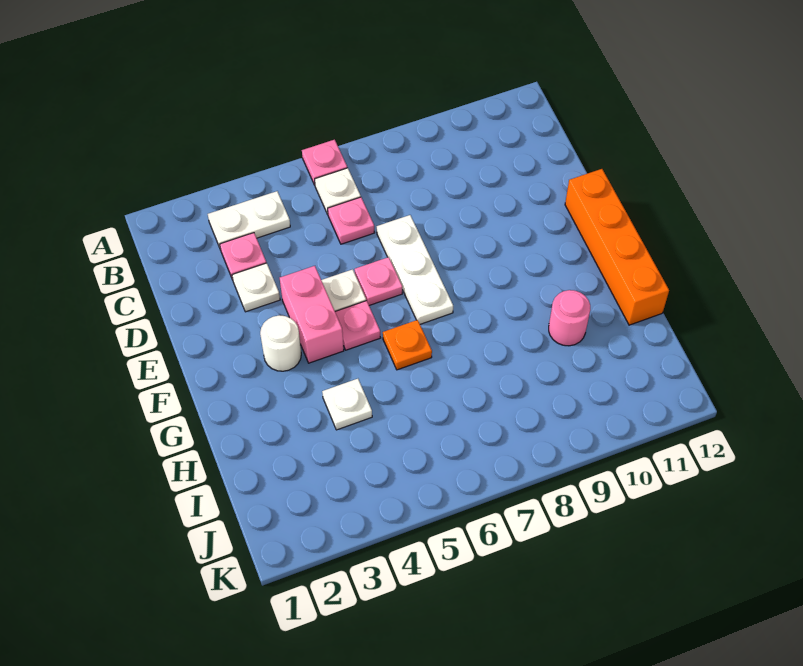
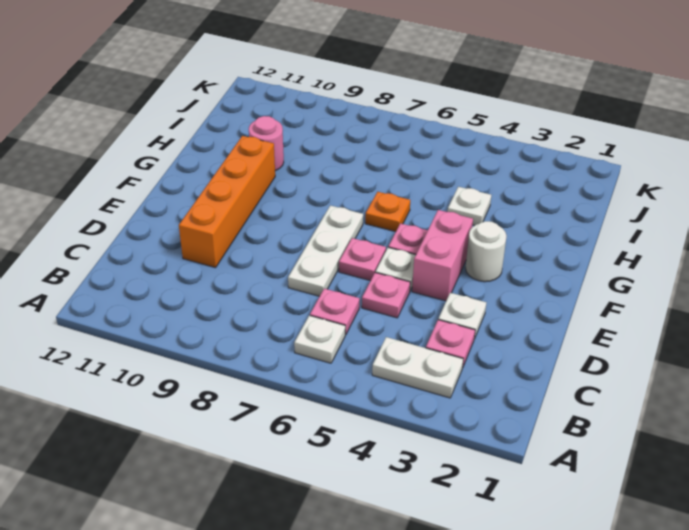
pink plate A6 level 1 -> pink plate D5 level 1
orange brick E12:H12 level 1 -> orange brick D10:G10 level 1

